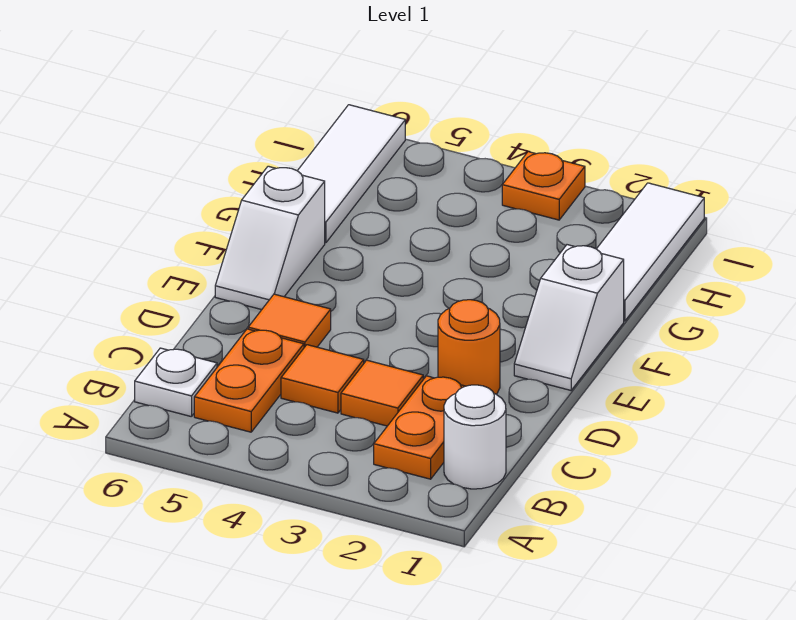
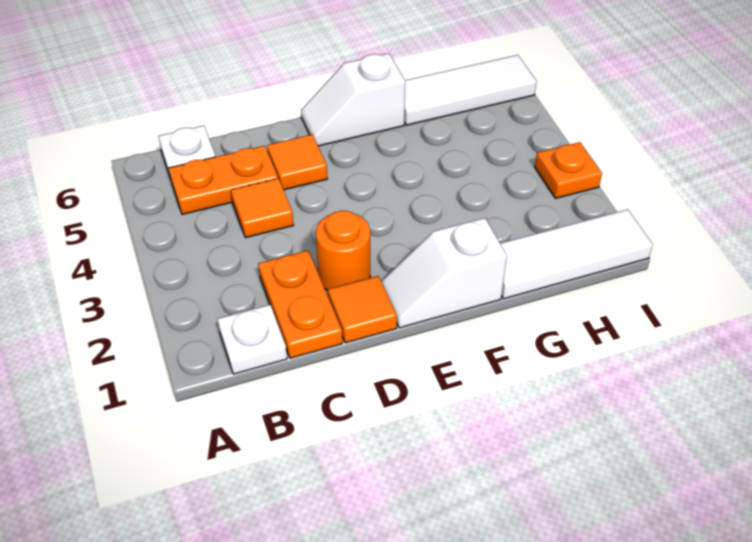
white round brick B1 level 1 -> white plate B1 level 1
orange plate B2:C2 level 1 -> orange plate C1:C2 level 1
orange tile C3 level 1 -> orange tile D1 level 1

